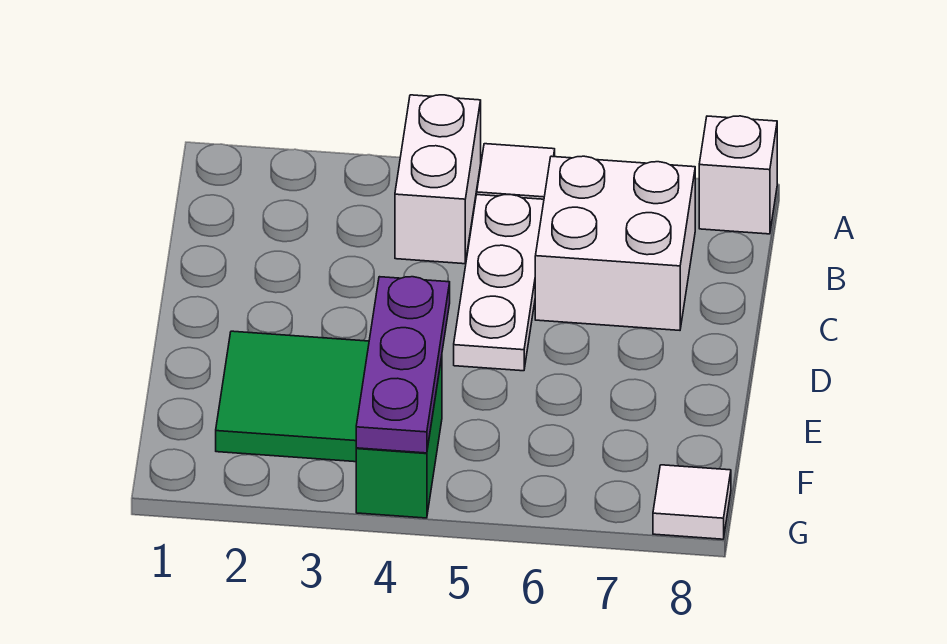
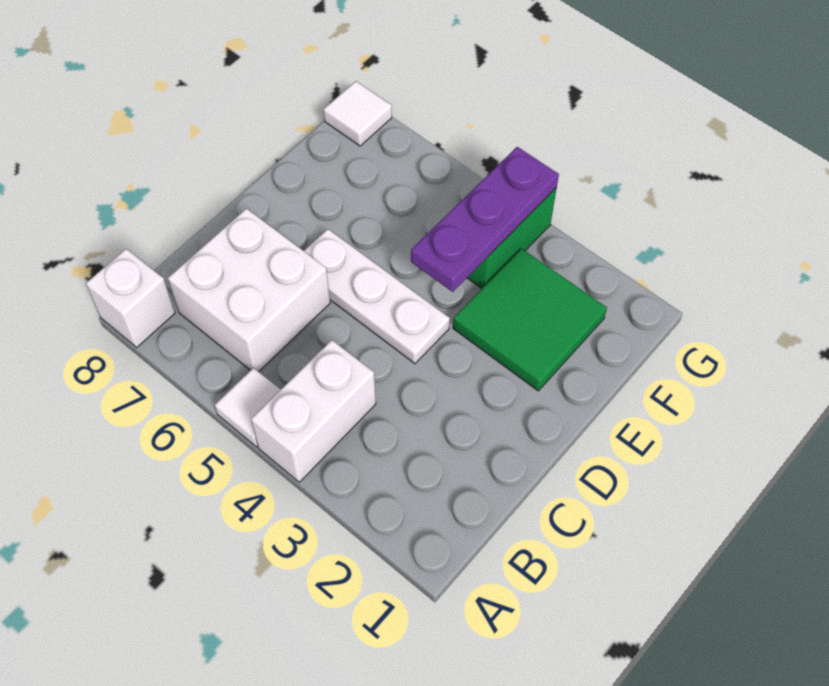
white plate B5:D5 level 1 -> white plate D4:D6 level 1

